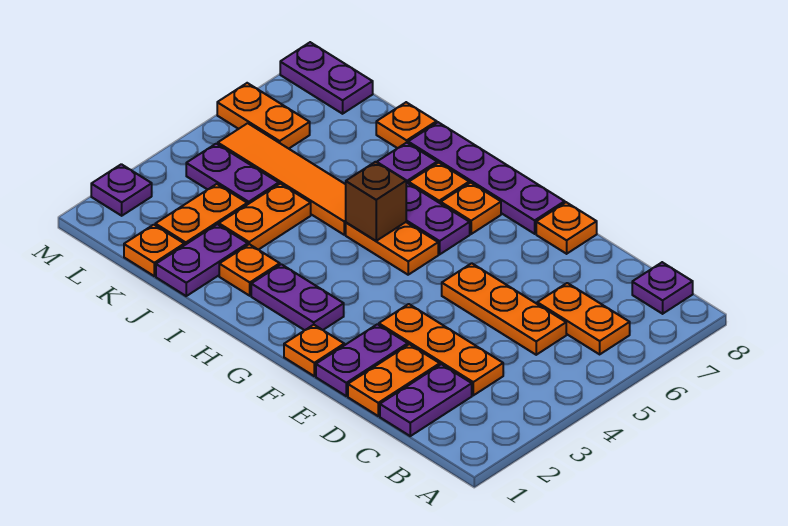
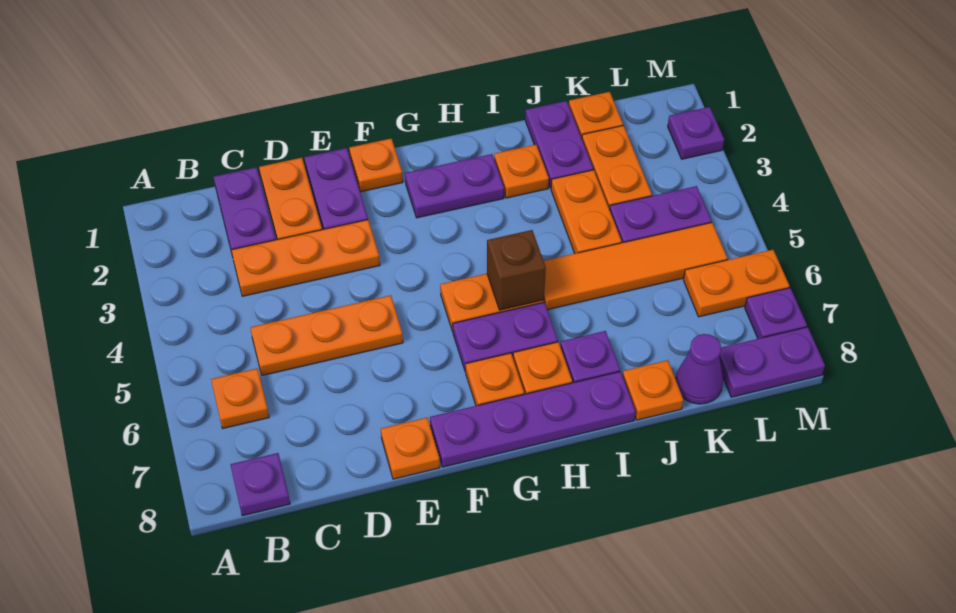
orange plate B6:C6 level 1 -> orange plate B6 level 1
none -> purple cone K8 level 1
none -> purple plate M7 level 1

